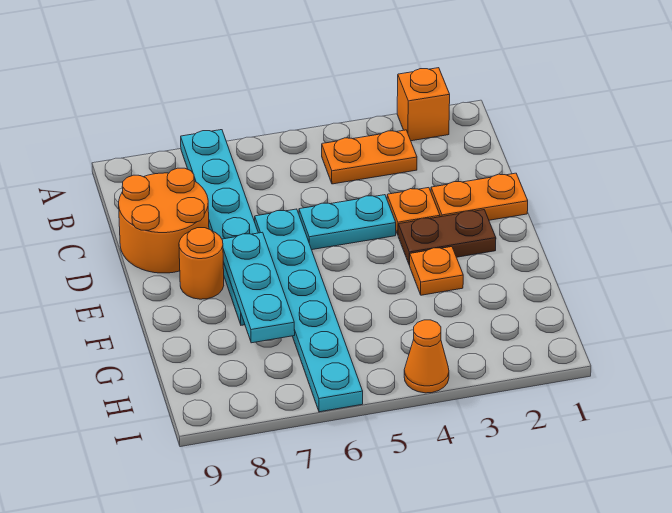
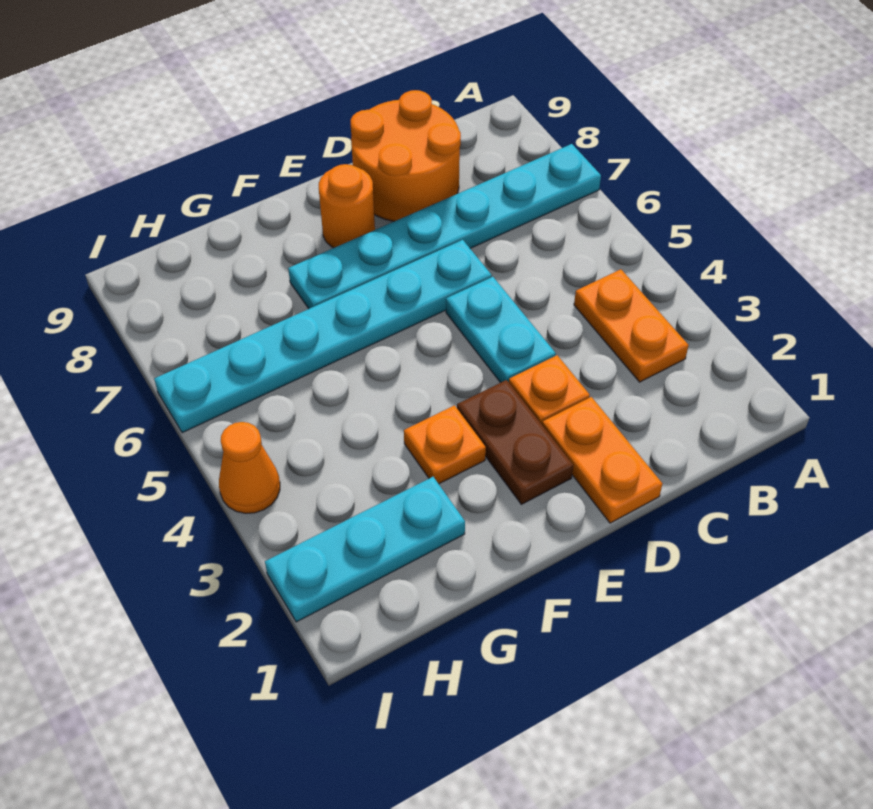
orange brick A2 level 1 -> none
cyan plate E7:G7 level 2 -> cyan plate G2:I2 level 1

